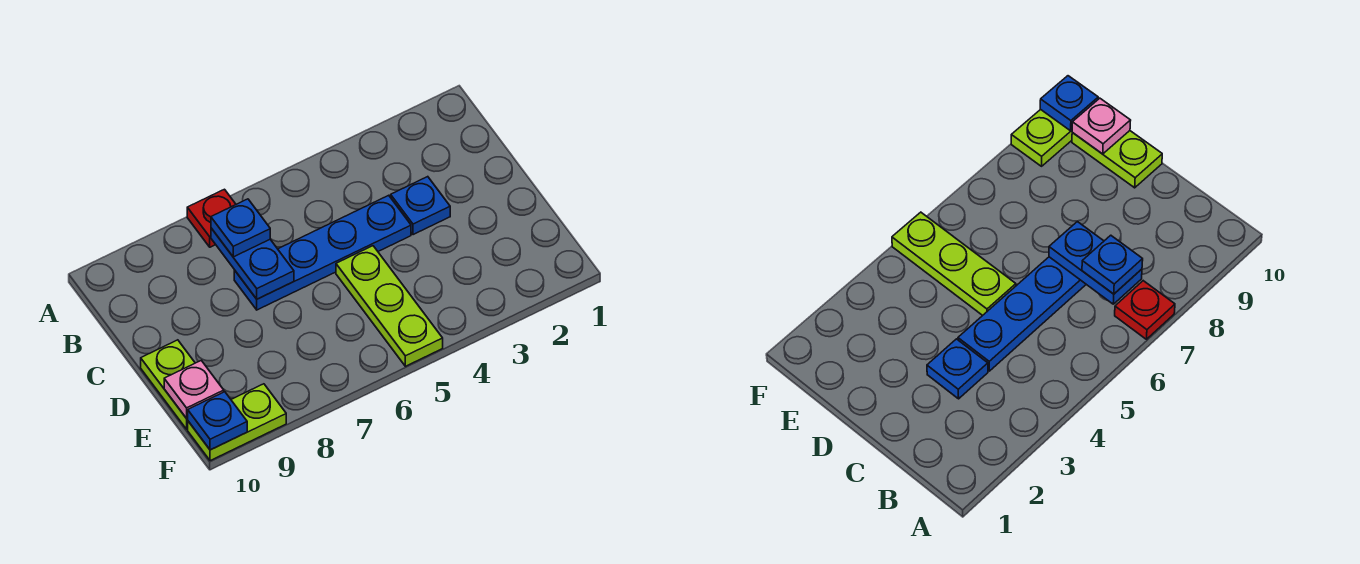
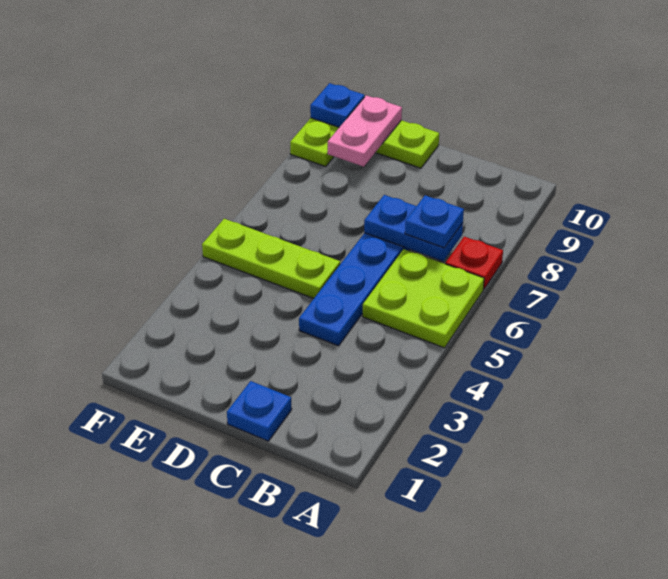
none -> lime plate A5:B6 level 1
blue plate C3 level 1 -> blue plate C1 level 1
pink plate E10 level 2 -> pink plate E9:E10 level 2

